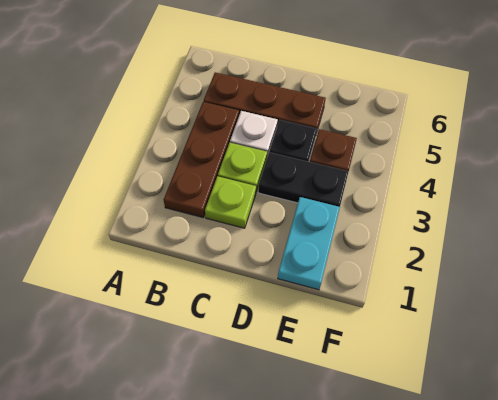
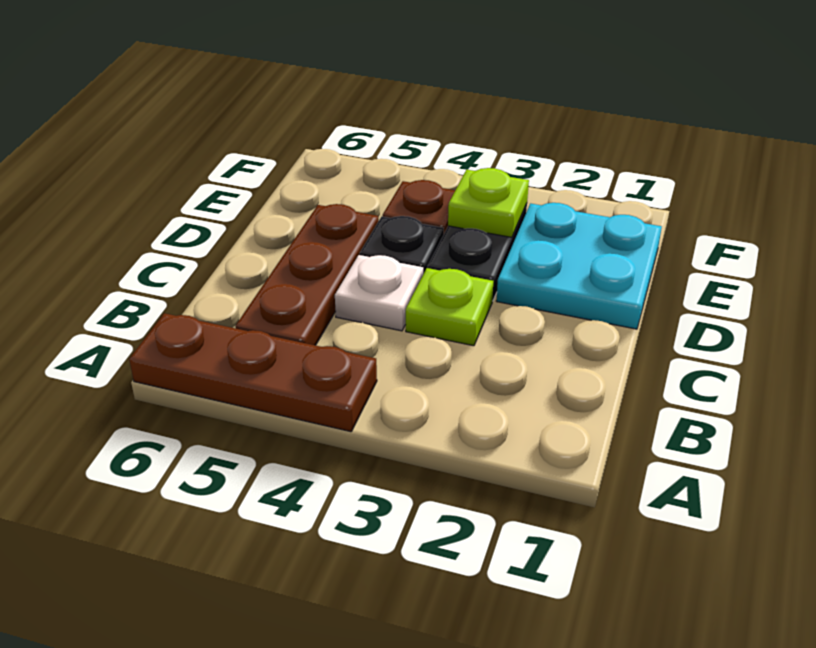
brown plate B2:B4 level 1 -> brown plate A4:A6 level 1
lime plate C2 level 1 -> lime plate E3 level 2
cyan plate E1:E2 level 1 -> cyan plate D1:E2 level 1

